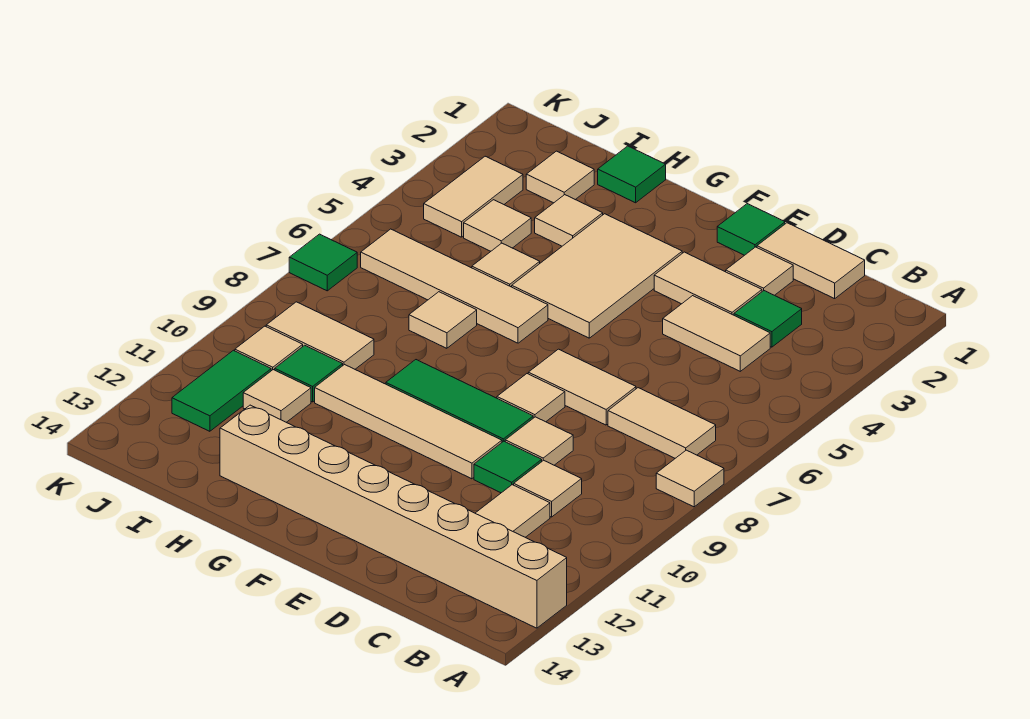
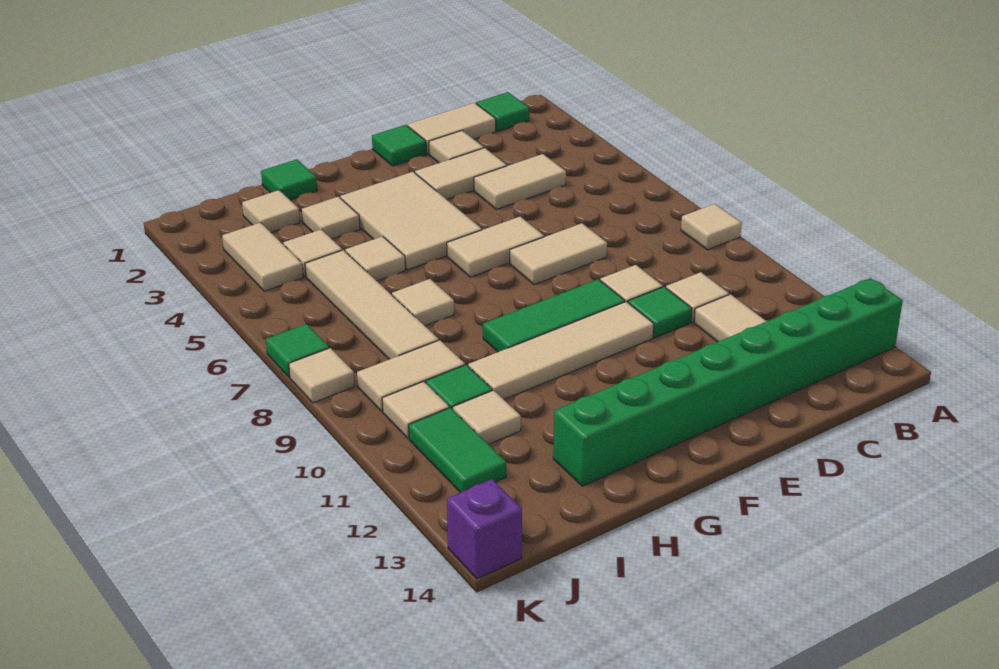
tan brick A13:H13 level 1 -> green brick A13:H13 level 1
tan tile B7:C7 level 1 -> tan tile E6:F6 level 1
green tile C3 level 1 -> green tile B1 level 1
tan tile E8 level 1 -> tan tile K8 level 1
tan tile G6:J6 level 1 -> tan tile I5:I8 level 1
none -> purple brick K14 level 1

